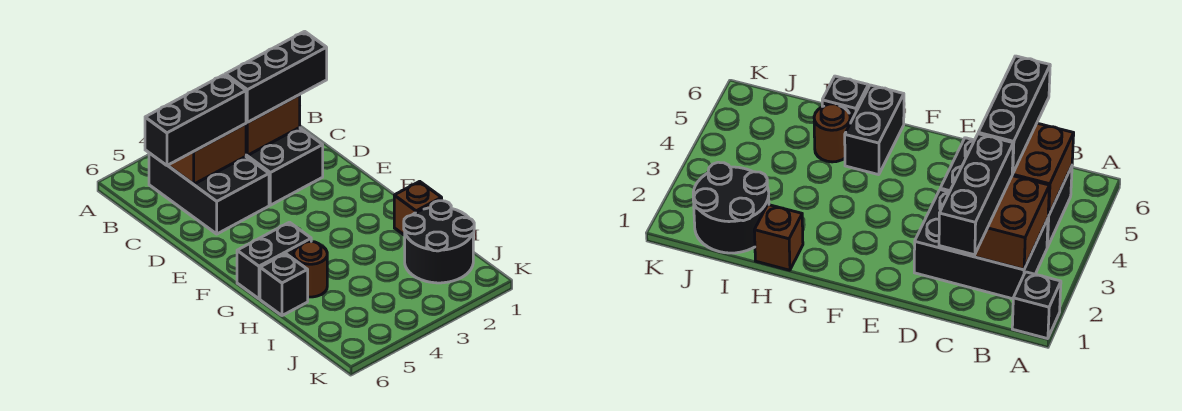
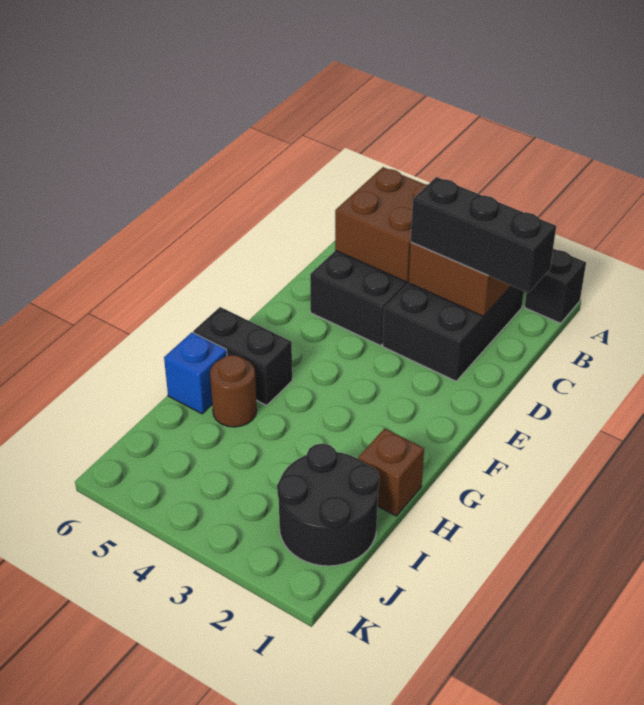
black brick C4:C6 level 3 -> none
black brick H6 level 1 -> blue brick H6 level 1

